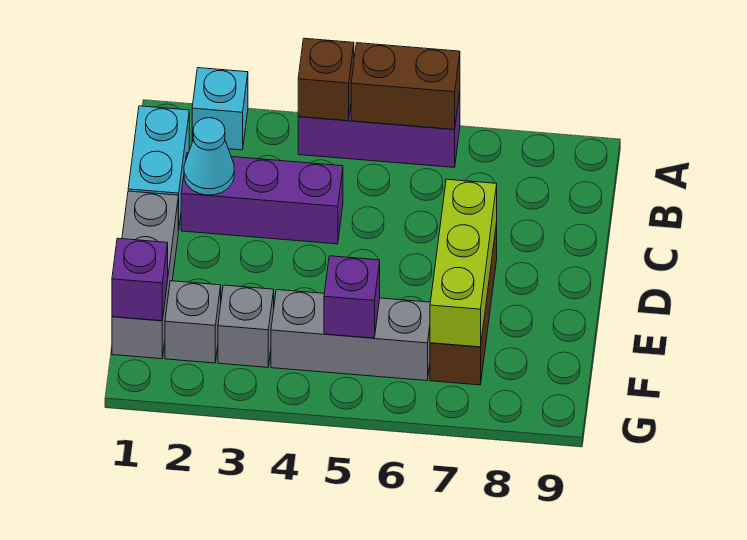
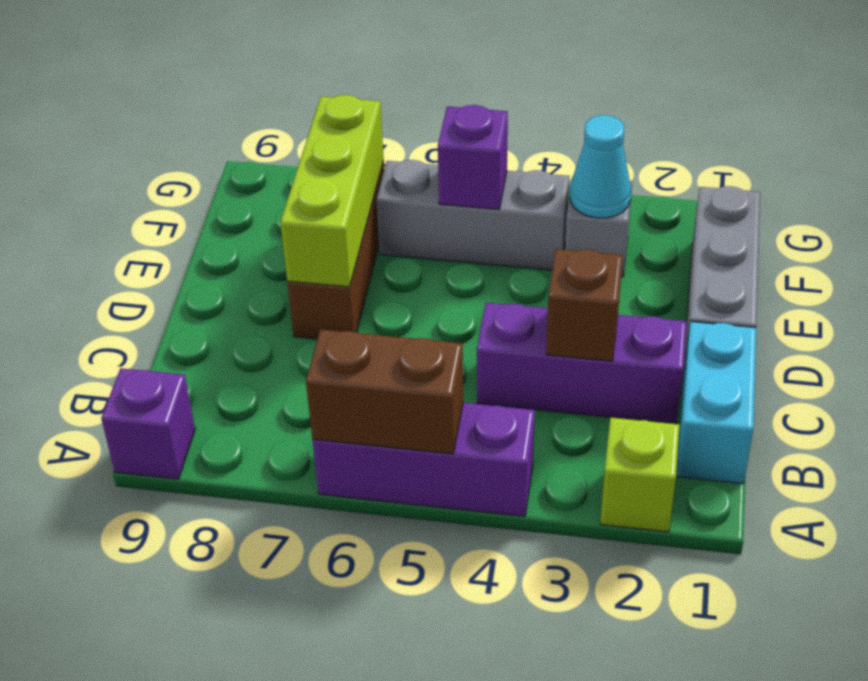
cyan brick A2 level 1 -> lime brick A2 level 1
brown brick A4 level 2 -> brown brick C3 level 2
cyan cone C2 level 2 -> cyan cone F3 level 2
purple brick F1 level 2 -> purple brick A9 level 1
grey brick F2 level 1 -> none

